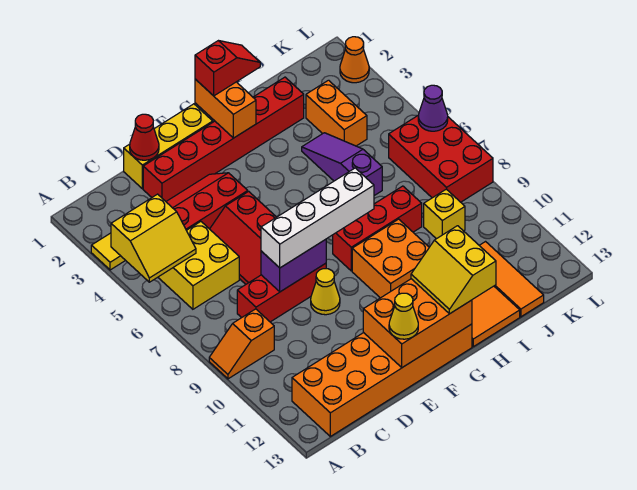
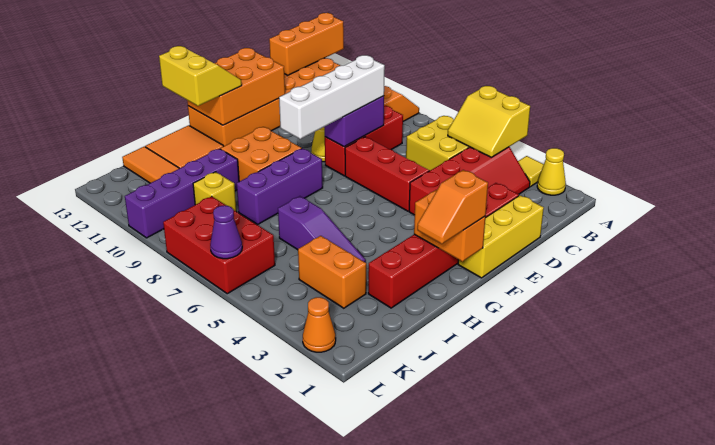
yellow slope A4:B5 level 2 top 4 -> yellow slope A4:B5 level 2 top A
none -> orange brick A13:C13 level 2
red cone D1 level 2 -> none
yellow cone E13 level 3 -> yellow cone A2 level 1
red slope G1:H1 level 3 top G -> orange slope G1:H1 level 3 top G
red brick G8:I8 level 1 -> purple brick G8:I8 level 1
none -> purple brick I10:L10 level 1

